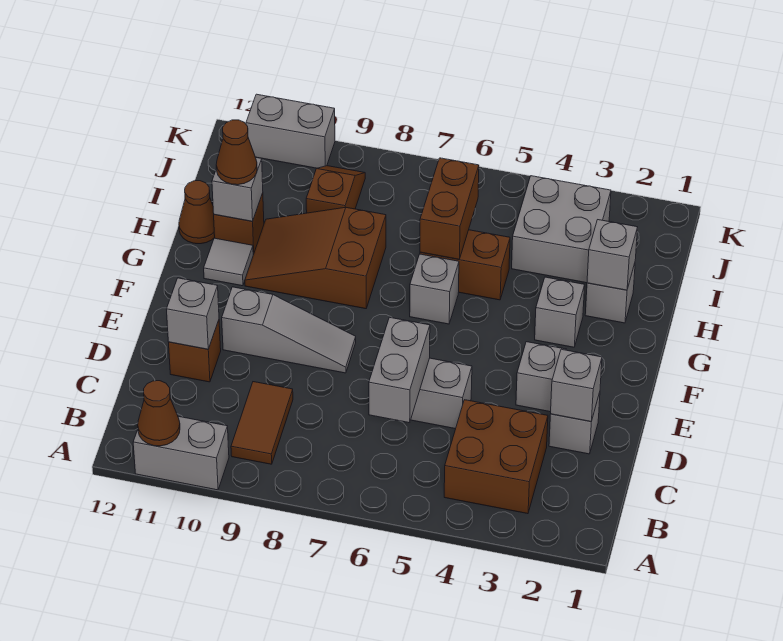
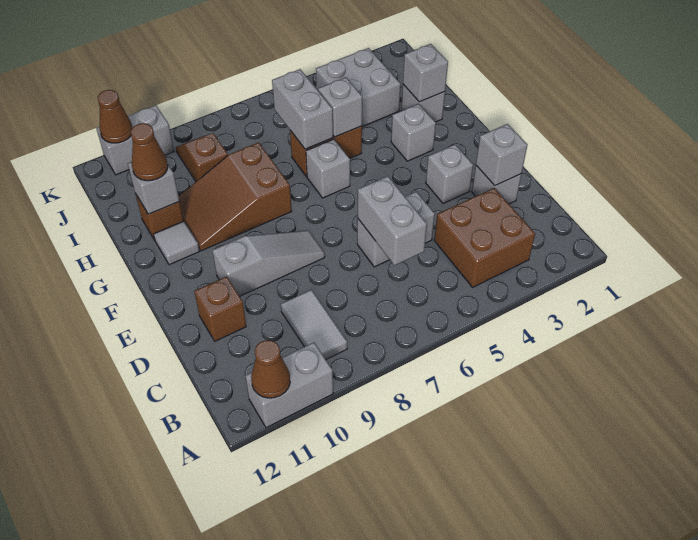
brown tile B9:C9 level 1 -> grey tile B9:C9 level 1
grey brick D11 level 2 -> grey brick H5 level 2
brown brick H6:I6 level 2 -> grey brick H6:I6 level 2
brown cone H12 level 1 -> brown cone K11 level 2

